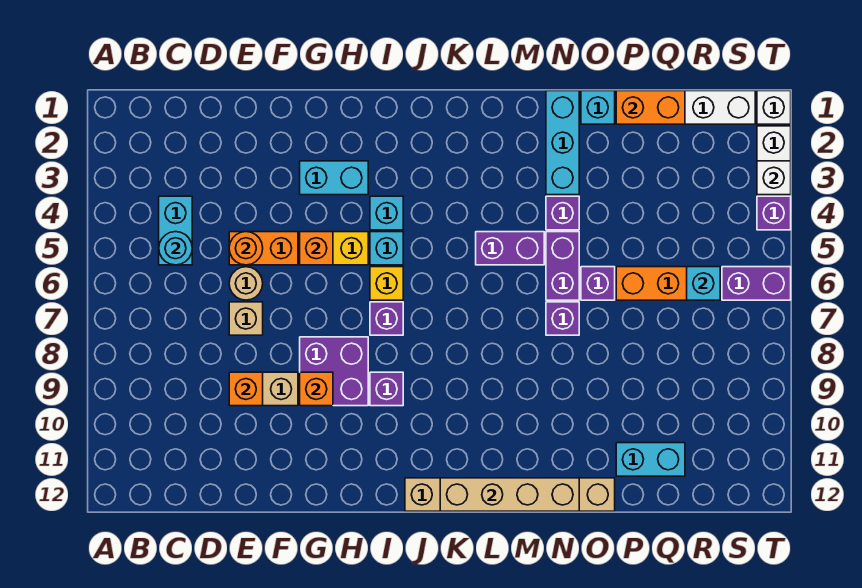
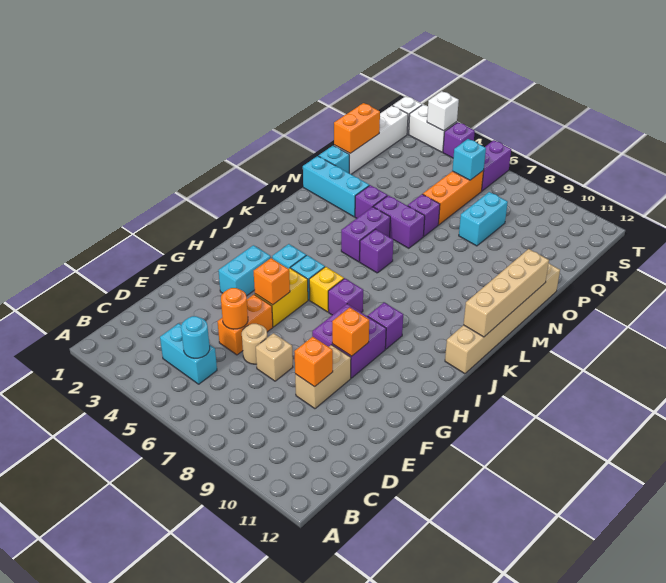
purple brick N7 level 1 -> purple brick L6 level 1
cyan brick P11:Q11 level 1 -> cyan brick P8:Q8 level 1

